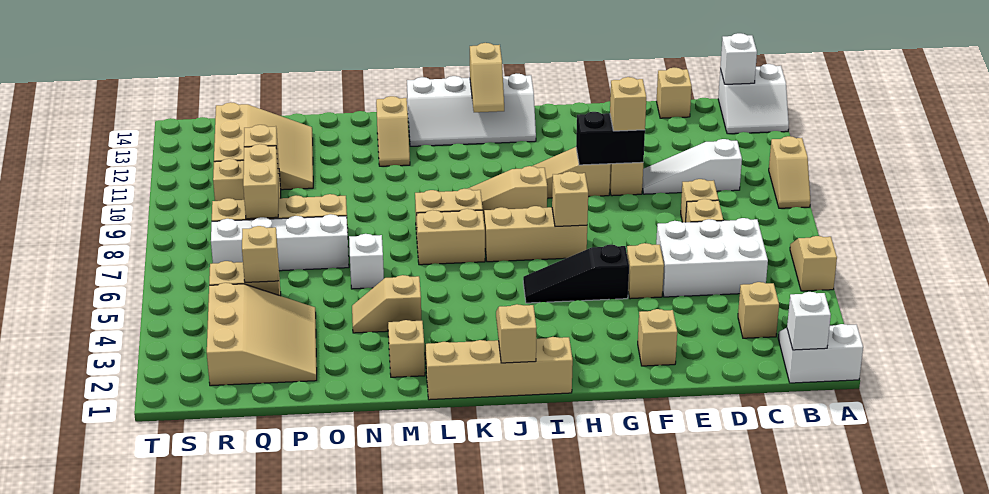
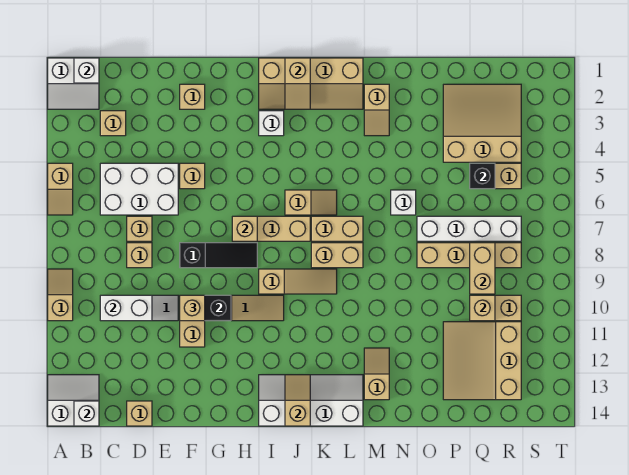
none -> white brick C10:D10 level 2
black slope G5:I5 level 1 top G -> black slope F8:H8 level 1 top F
none -> white brick I3 level 1
tan slope M4:N4 level 1 top M -> tan slope J6:K6 level 1 top J
tan slope P2:R4 level 1 top R -> tan slope P2:R4 level 1 top 4
tan brick Q5 level 2 -> black brick Q5 level 2

